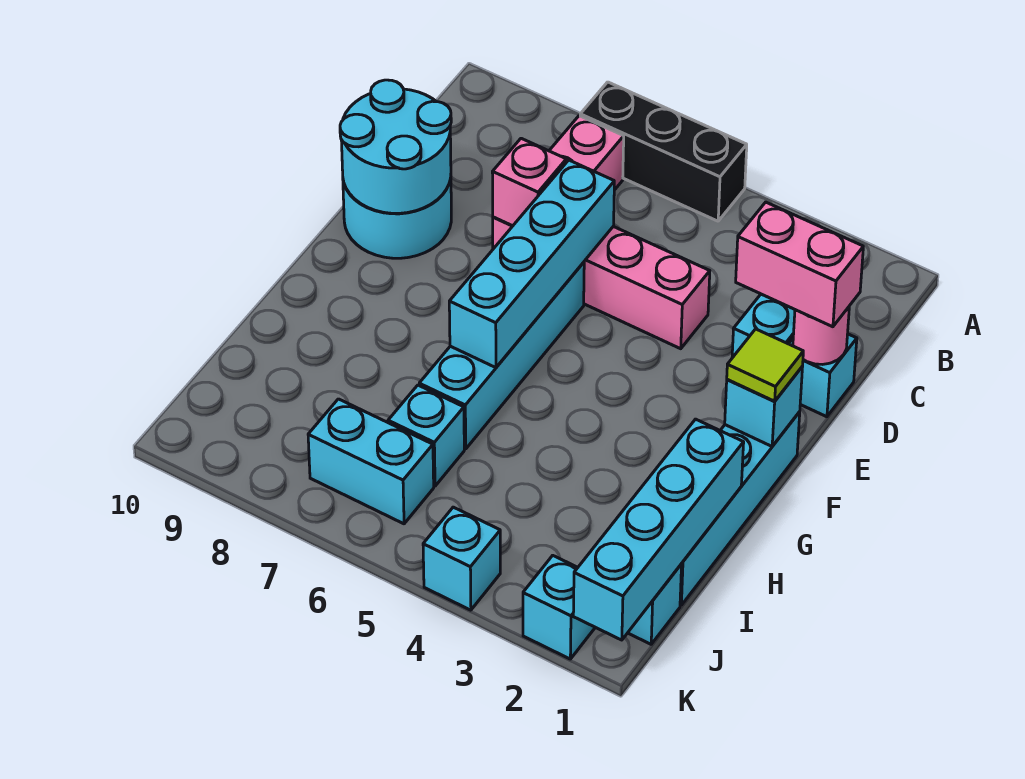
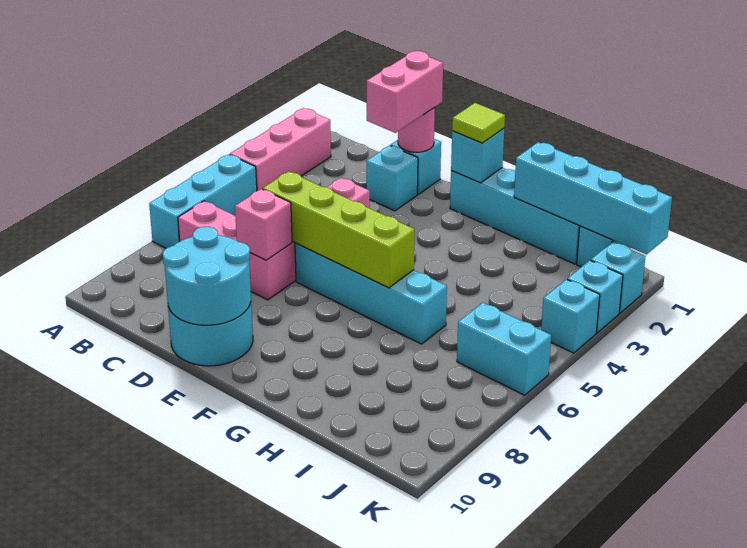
none -> pink brick A2:A4 level 1
black brick A5:A7 level 1 -> cyan brick A5:A7 level 1
cyan brick D6:G6 level 2 -> lime brick D6:G6 level 2
cyan brick I6 level 1 -> cyan brick K3 level 1
cyan brick J6:J7 level 1 -> cyan brick J6:K6 level 1

